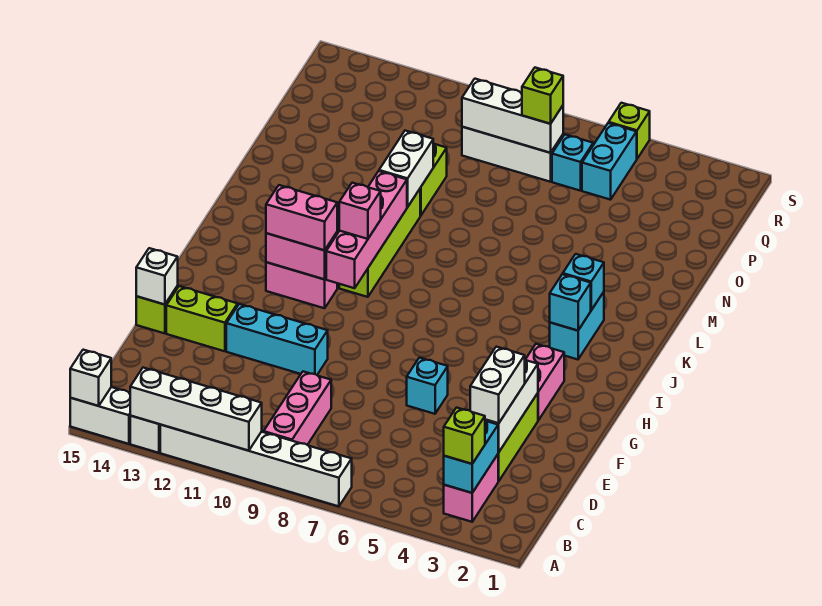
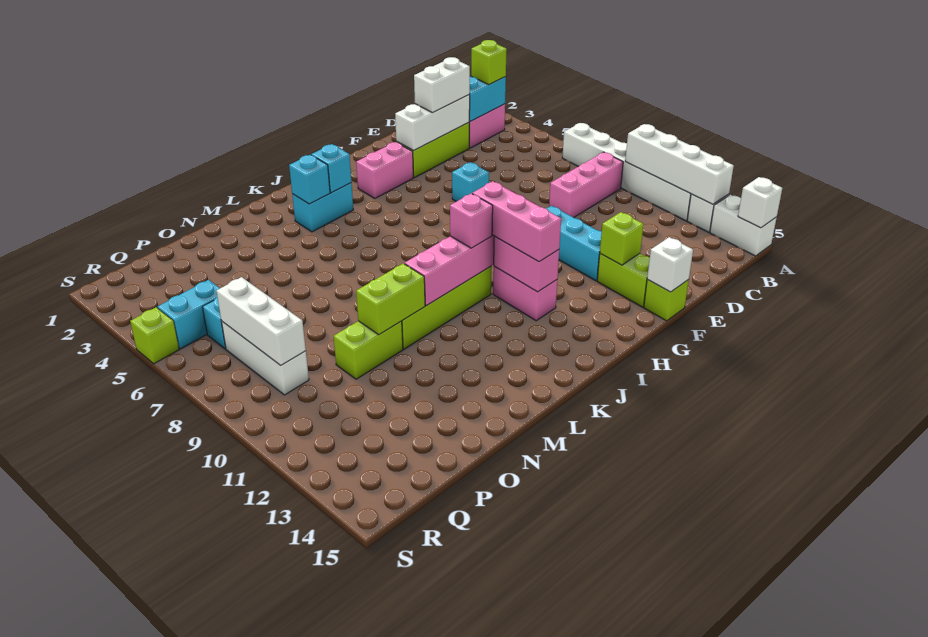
pink brick I11:I12 level 3 -> pink brick I10:I12 level 3
white brick M10:N10 level 2 -> lime brick M10:N10 level 2
lime brick Q7 level 3 -> lime brick F13 level 2

